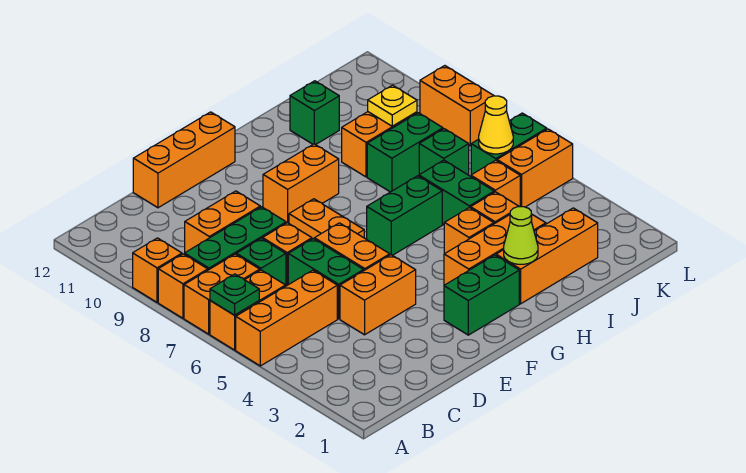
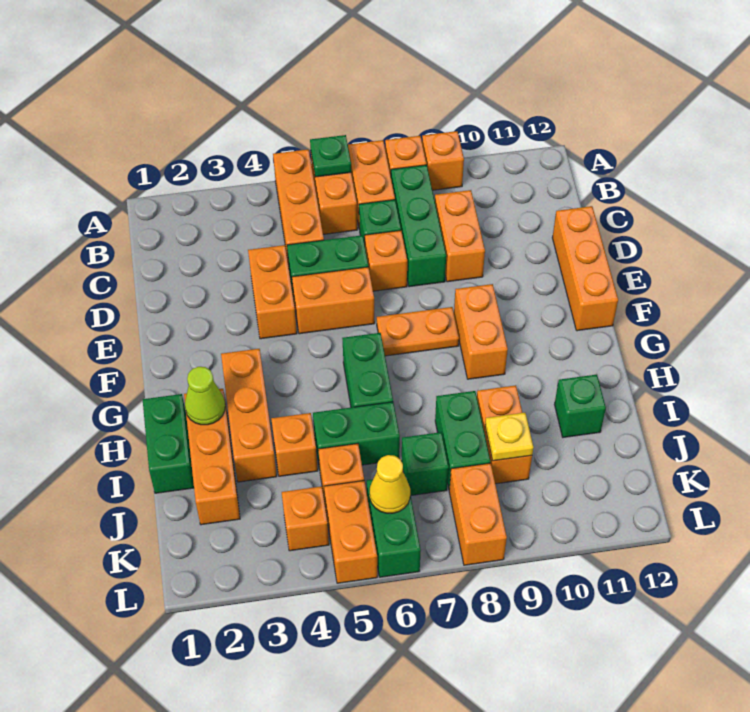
green brick F2:G2 level 1 -> green brick H1:I1 level 1
orange brick H4 level 1 -> orange brick K4 level 1
orange brick L8:L9 level 1 -> orange brick K8:L8 level 1

